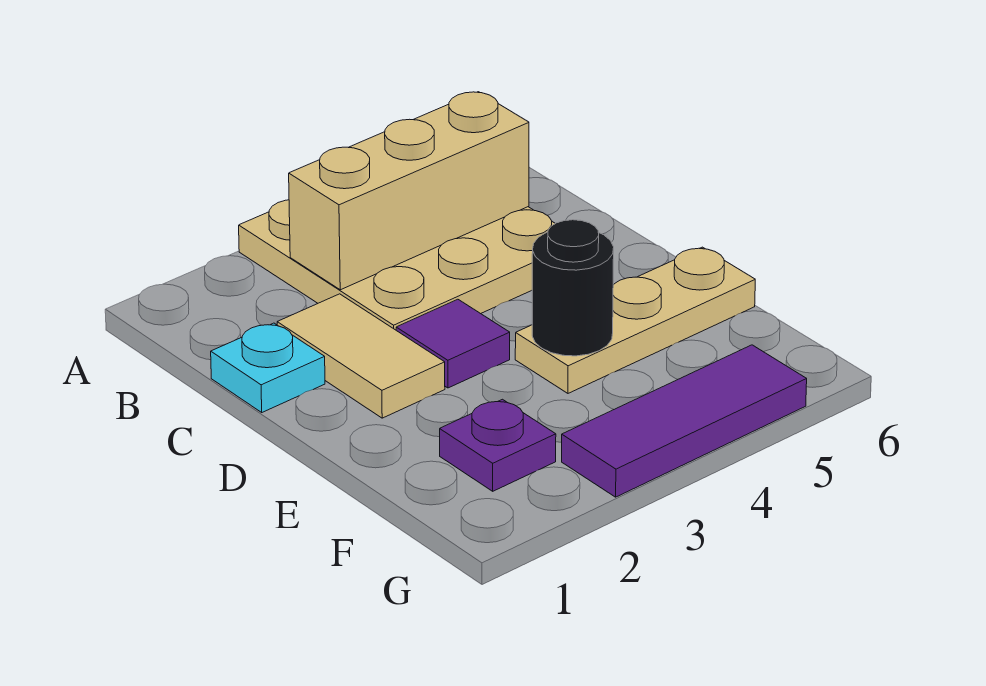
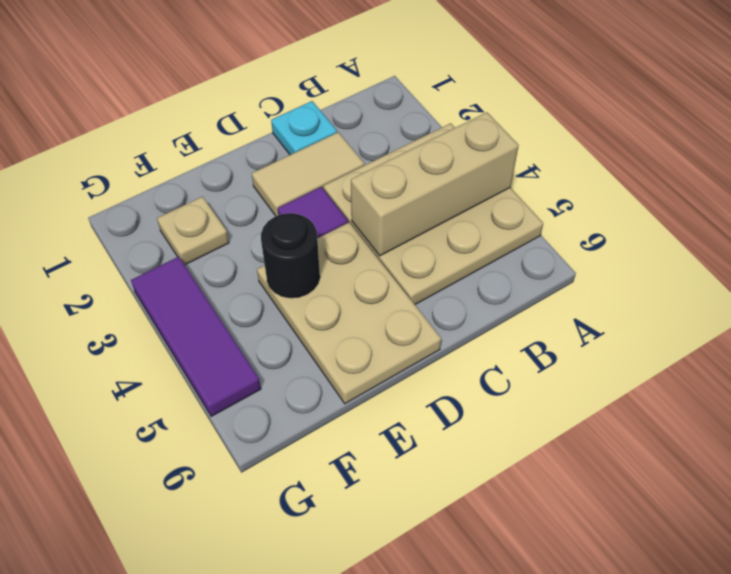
tan brick B3:B5 level 2 -> tan brick A4:C4 level 2
tan plate E4:E6 level 1 -> tan plate D4:E6 level 1
purple plate F2 level 1 -> tan plate F2 level 1

